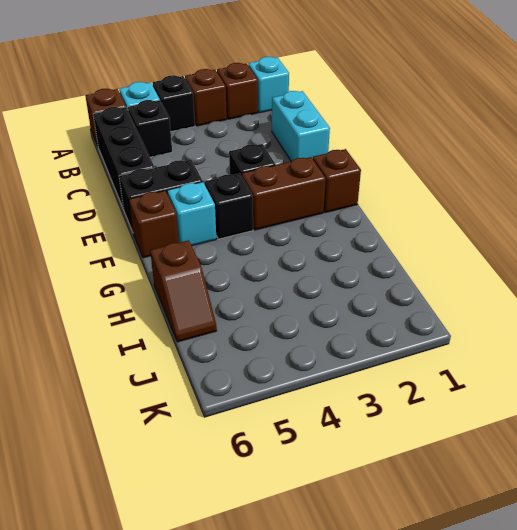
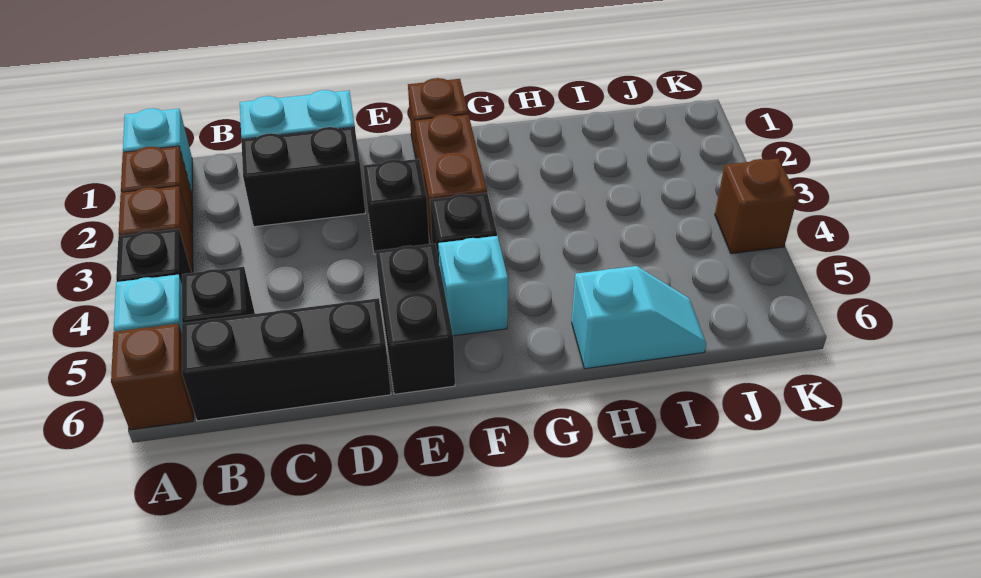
none -> black brick C2:D2 level 1
brown brick F6 level 1 -> brown brick K4 level 1
brown slope H6:I6 level 1 top H -> cyan slope H6:I6 level 1 top H

